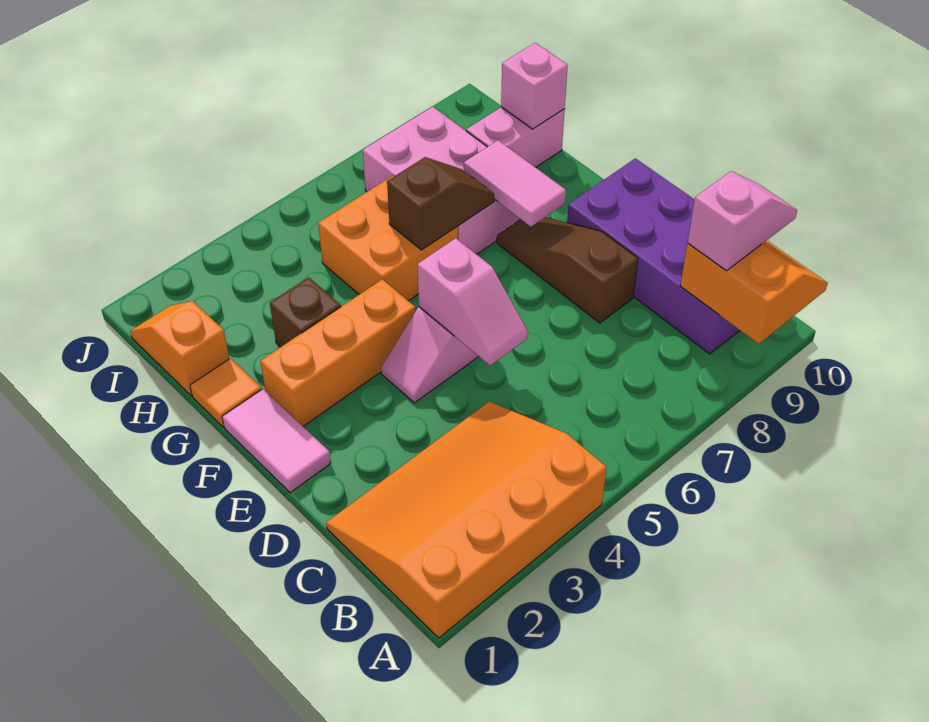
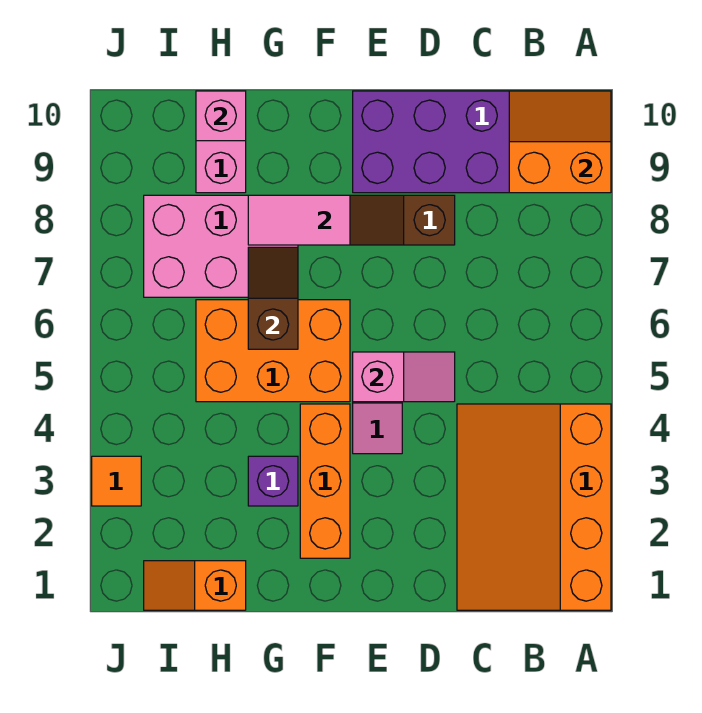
pink slope B9:B10 level 3 top 9 -> none
pink tile E1:F1 level 1 -> none
orange tile G1 level 1 -> orange tile J3 level 1
brown brick G3 level 1 -> purple brick G3 level 1
orange brick G5:H6 level 1 -> orange brick F5:H6 level 1

